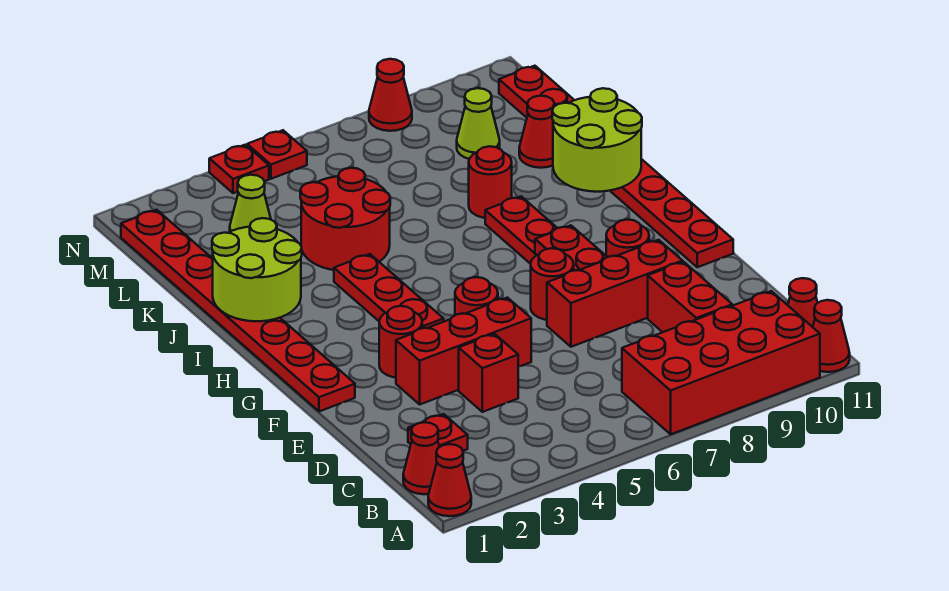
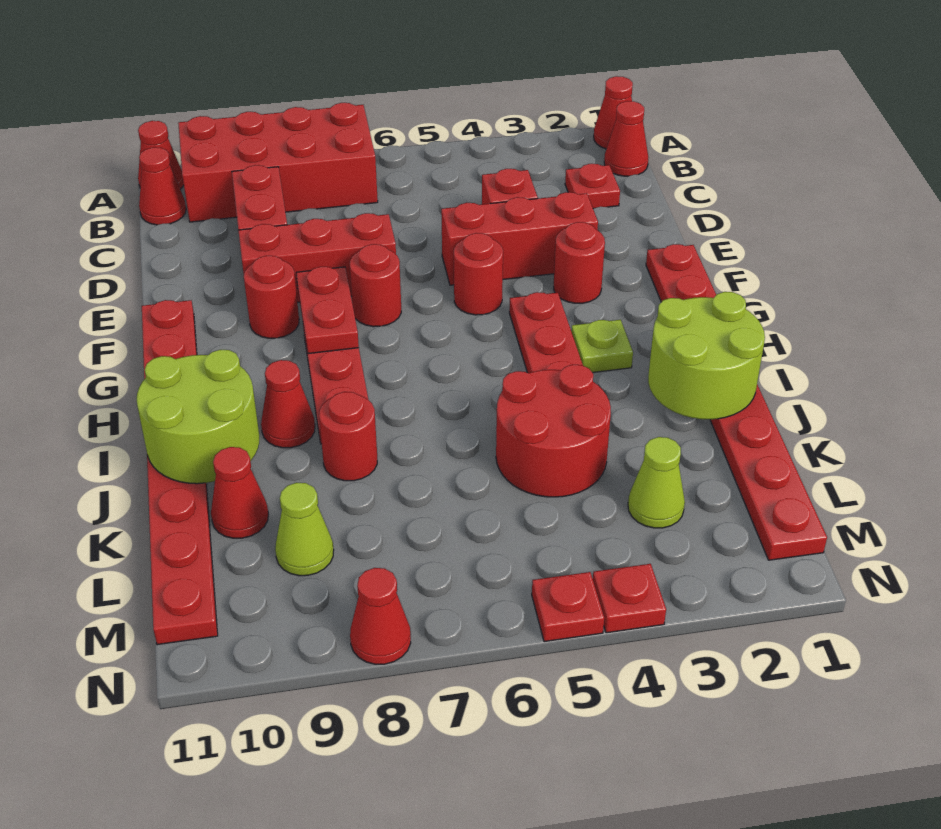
none -> lime plate H3 level 1
none -> red cone I9 level 1

